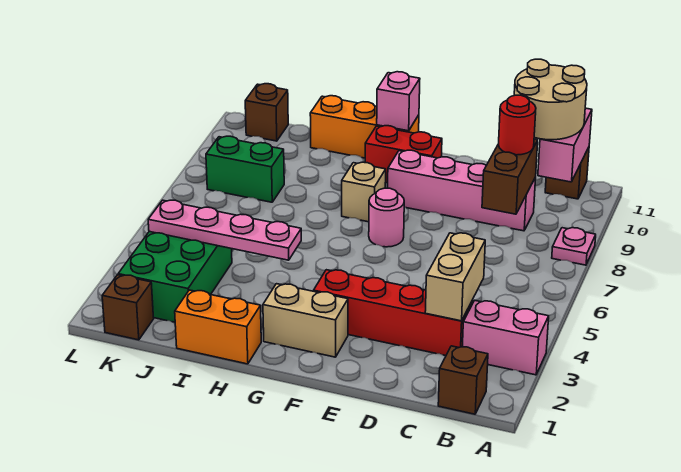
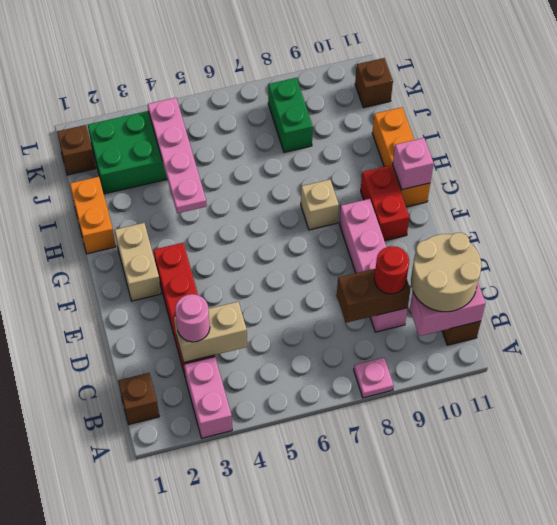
pink round brick F7 level 1 -> pink round brick C3 level 3

